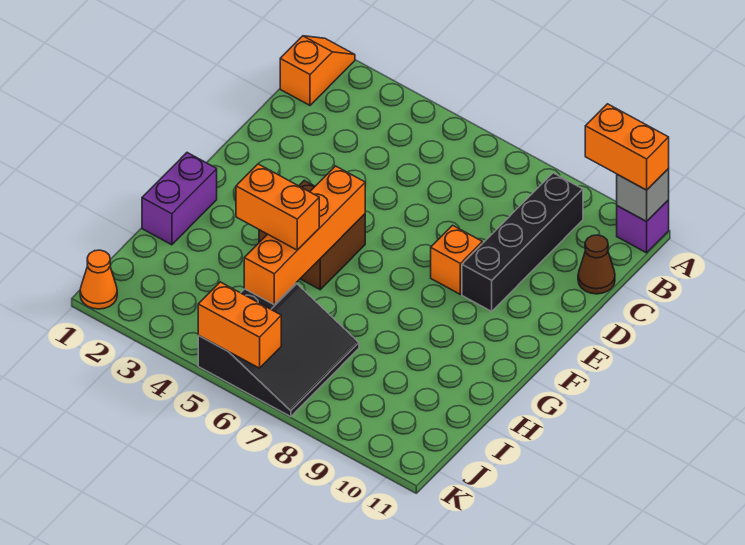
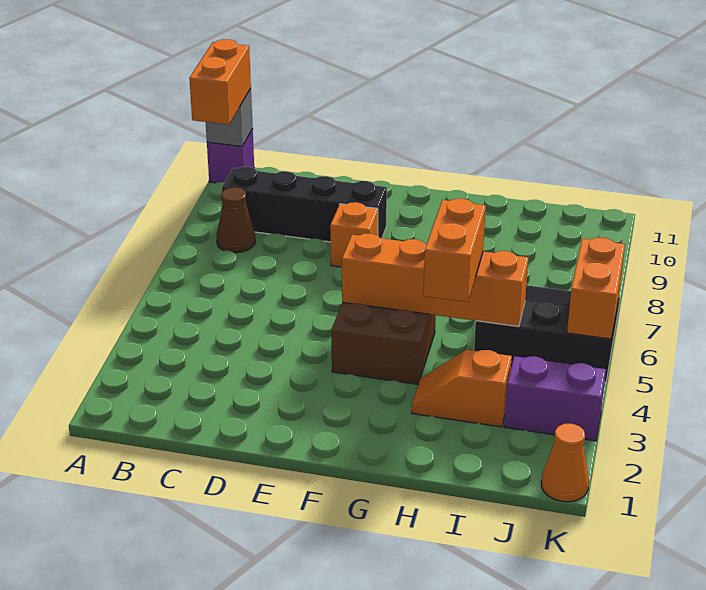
orange slope A1:B1 level 1 top B -> orange slope H3:I3 level 1 top I
brown cone C11 level 1 -> brown cone B8 level 1
purple brick G1:H1 level 1 -> purple brick J3:K3 level 1

